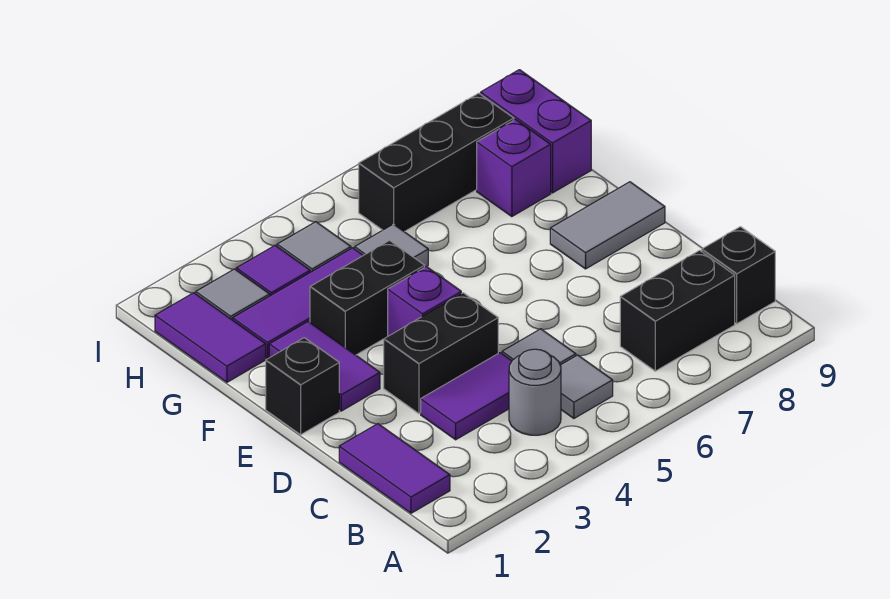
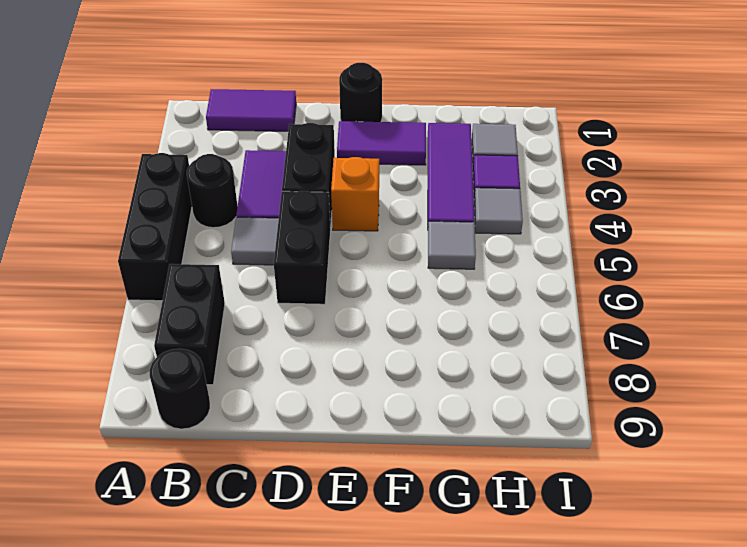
grey round brick B4 level 1 -> black round brick B4 level 1
grey tile B5 level 1 -> none
black brick B9 level 1 -> black round brick B9 level 1
black brick E1 level 1 -> black round brick E1 level 1
purple brick E4 level 1 -> orange brick E4 level 1
grey tile E8:E9 level 1 -> none
black brick F3:F4 level 1 -> black brick D5:D6 level 1
purple tile G1:H1 level 1 -> none
purple brick G8 level 1 -> none
purple brick G9:H9 level 1 -> none
black brick H6:H8 level 1 -> black brick A4:A6 level 1

